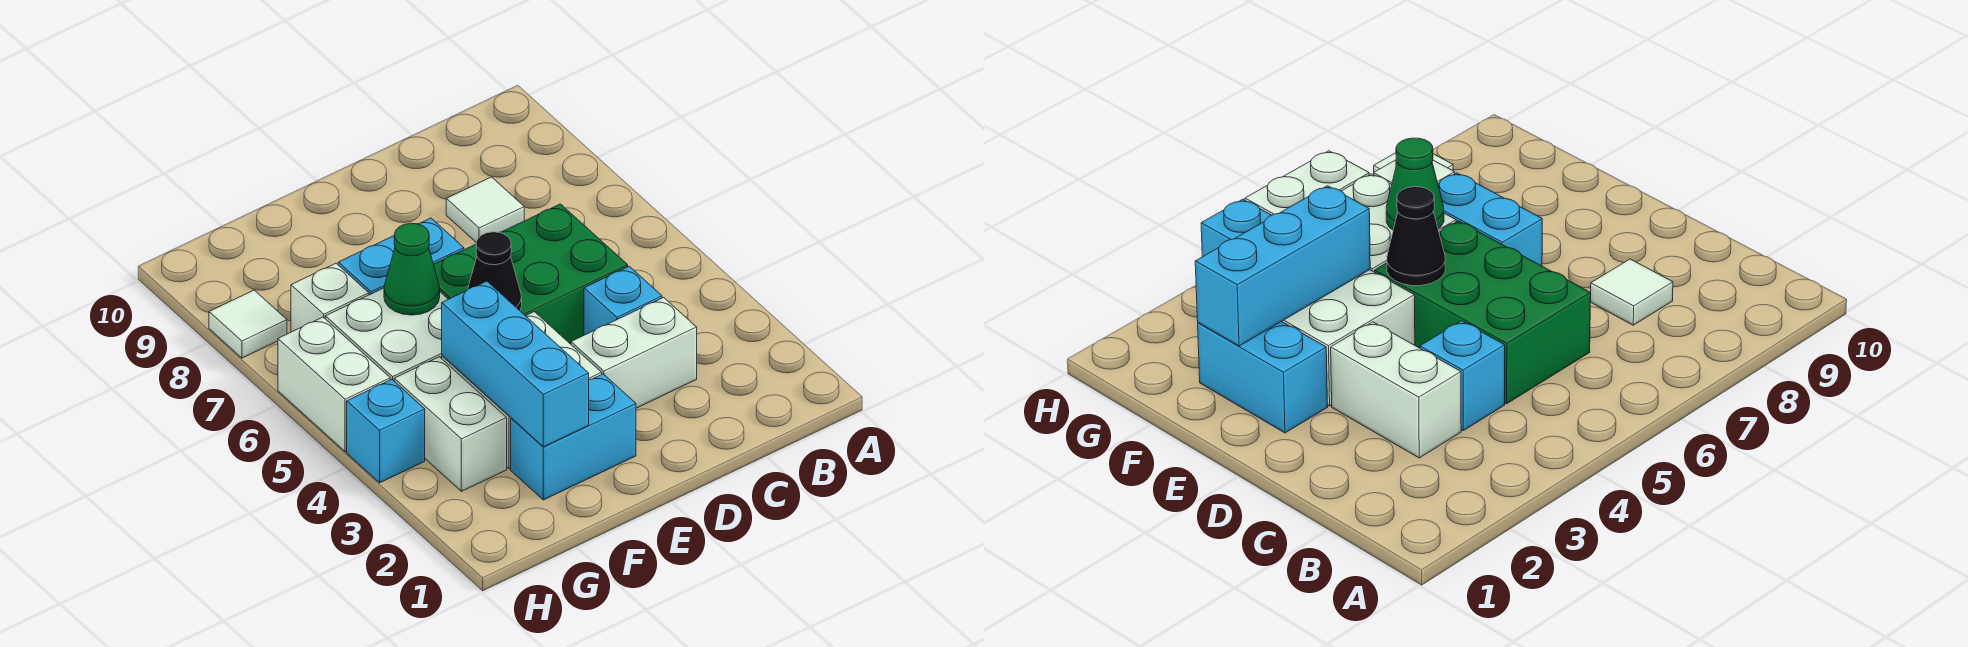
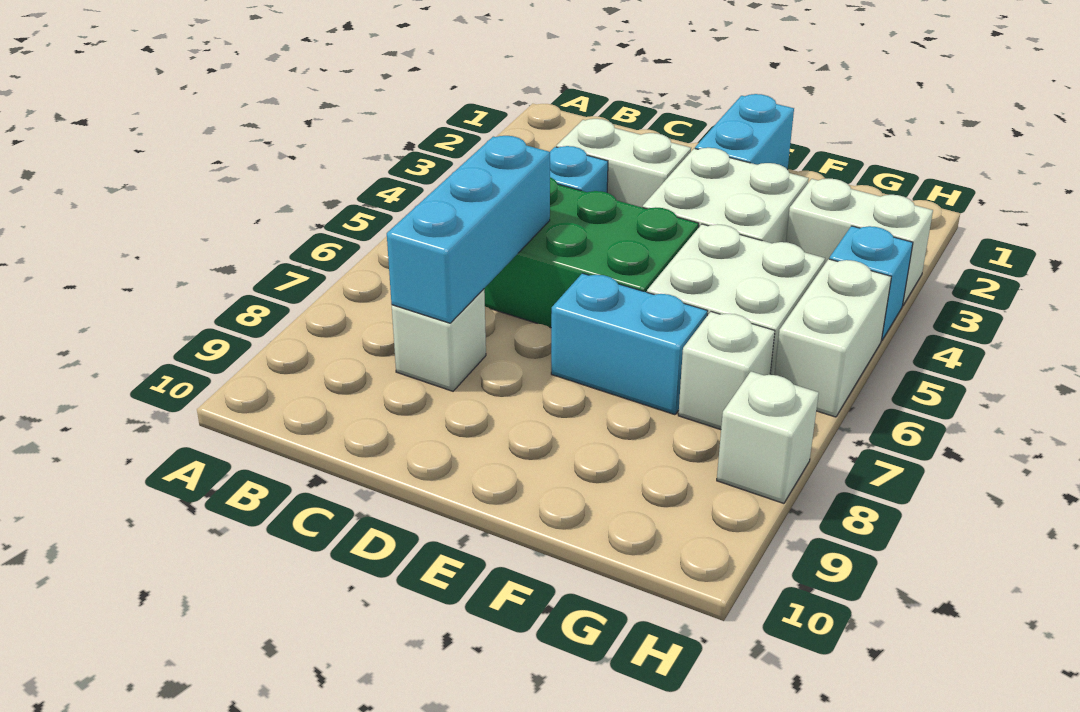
white tile C8 level 1 -> white brick C8 level 1
cyan brick E2:F2 level 1 -> cyan brick E1:E2 level 1
black cone E5 level 2 -> none
cyan brick F2:F4 level 2 -> cyan brick C6:C8 level 2
green cone F6 level 2 -> none
white brick G3:G4 level 1 -> white brick G3:H3 level 1
white tile H8 level 1 -> white brick H8 level 1

